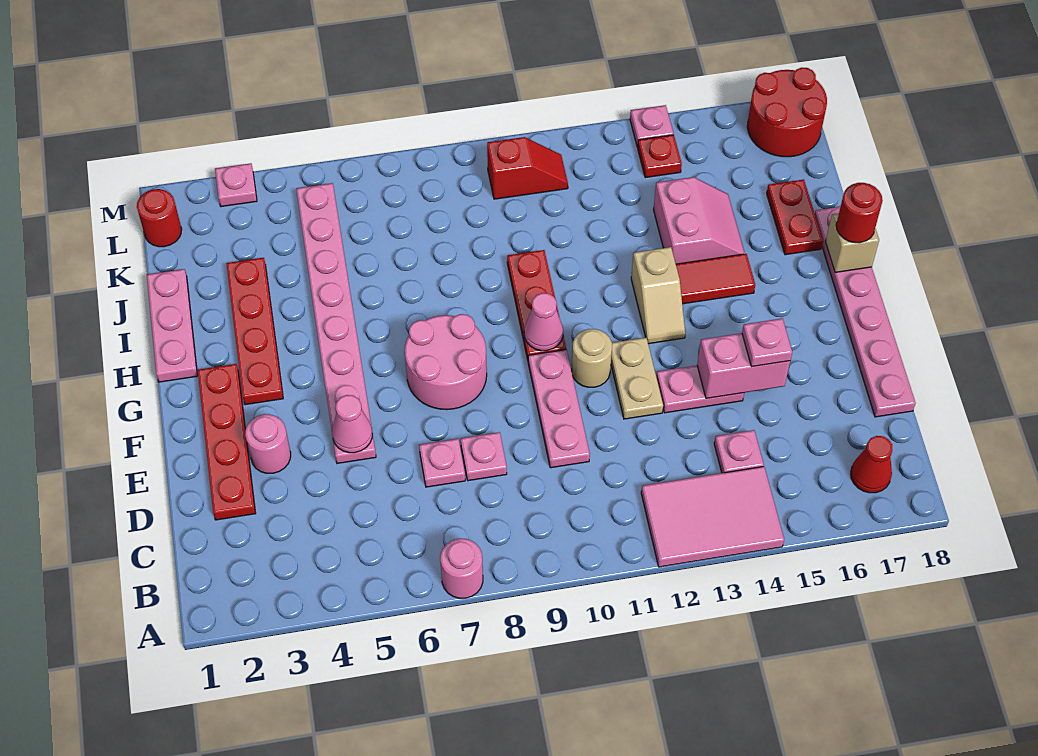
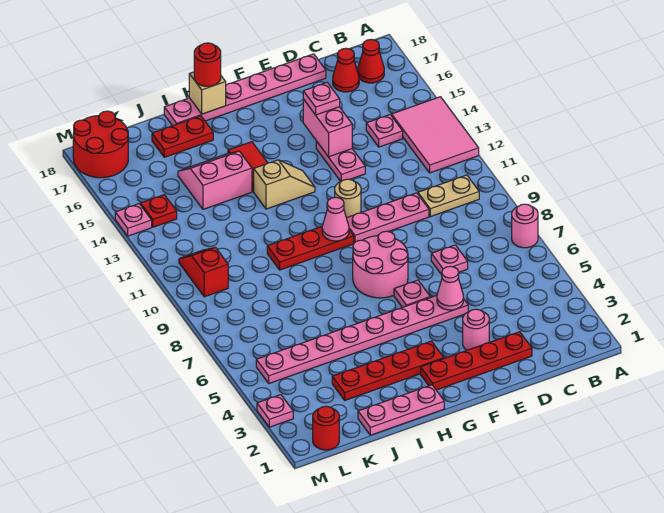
none -> red cone C17 level 1
pink plate D8 level 1 -> pink plate F6 level 1
tan plate E12:F12 level 1 -> tan plate B10:C10 level 1

